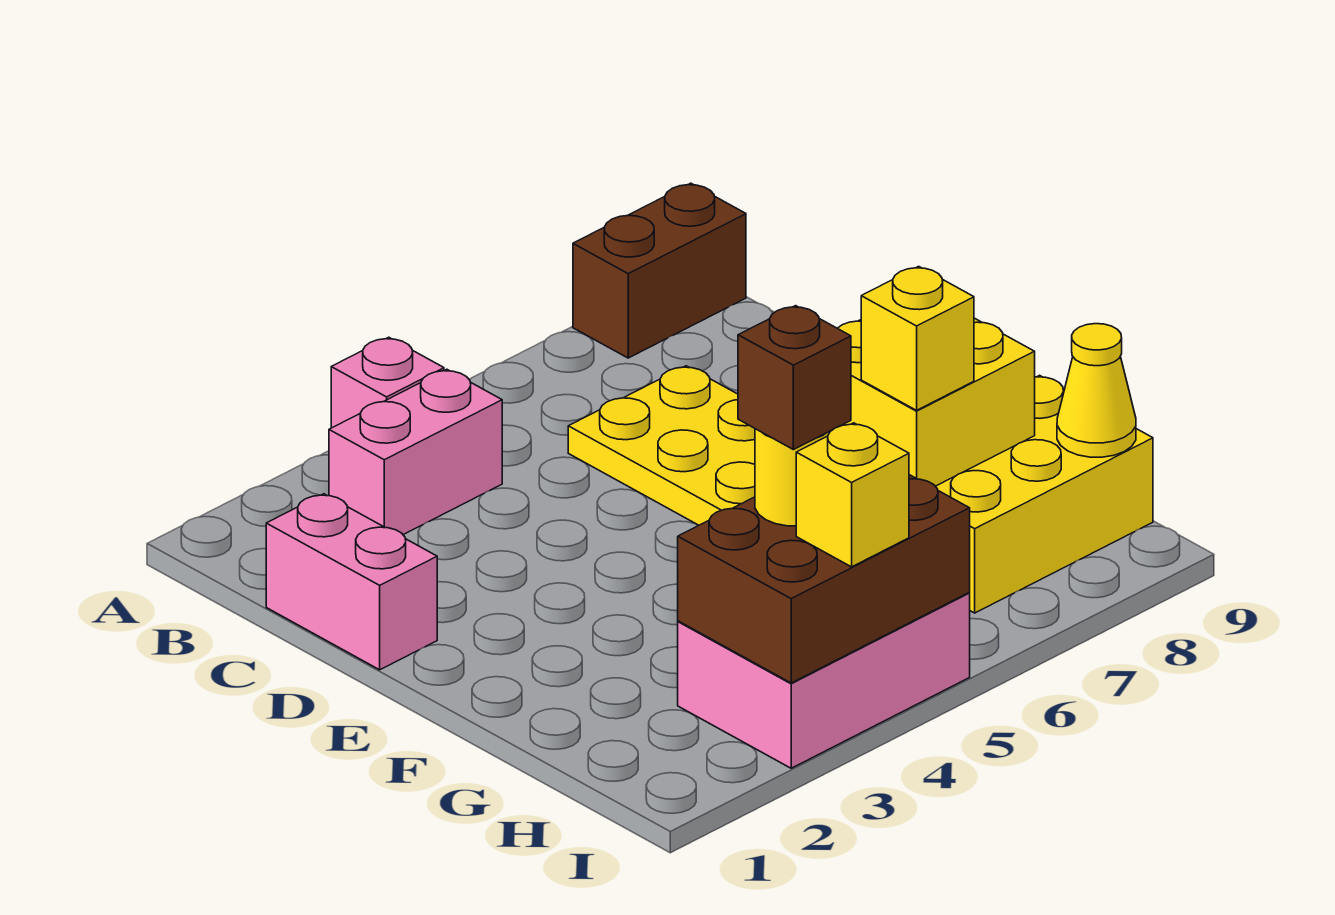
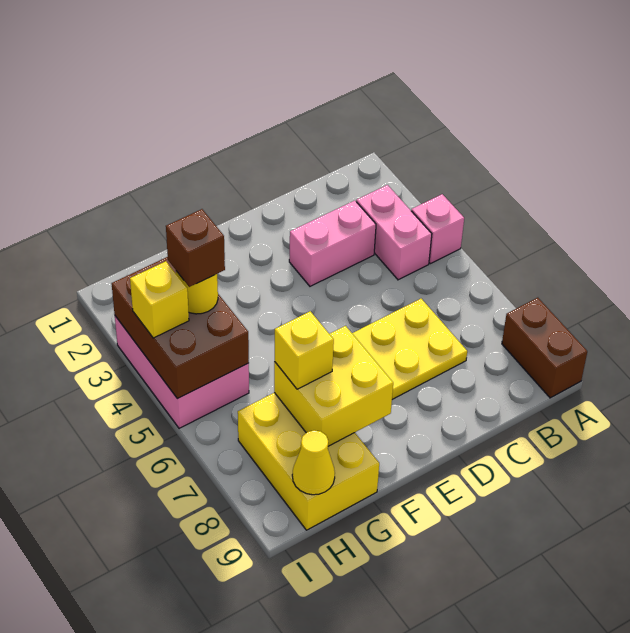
pink brick C1:D1 level 1 -> pink brick C3:D3 level 1

